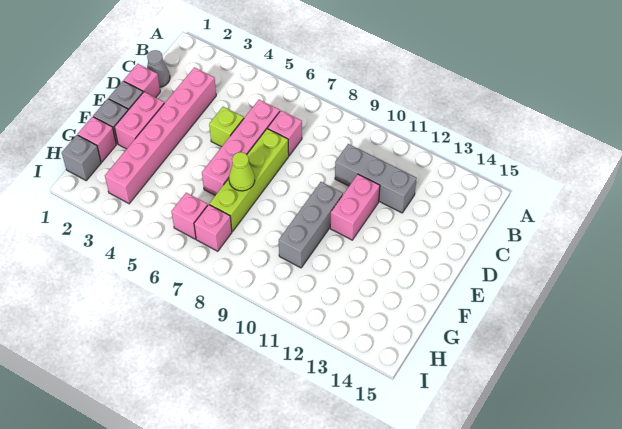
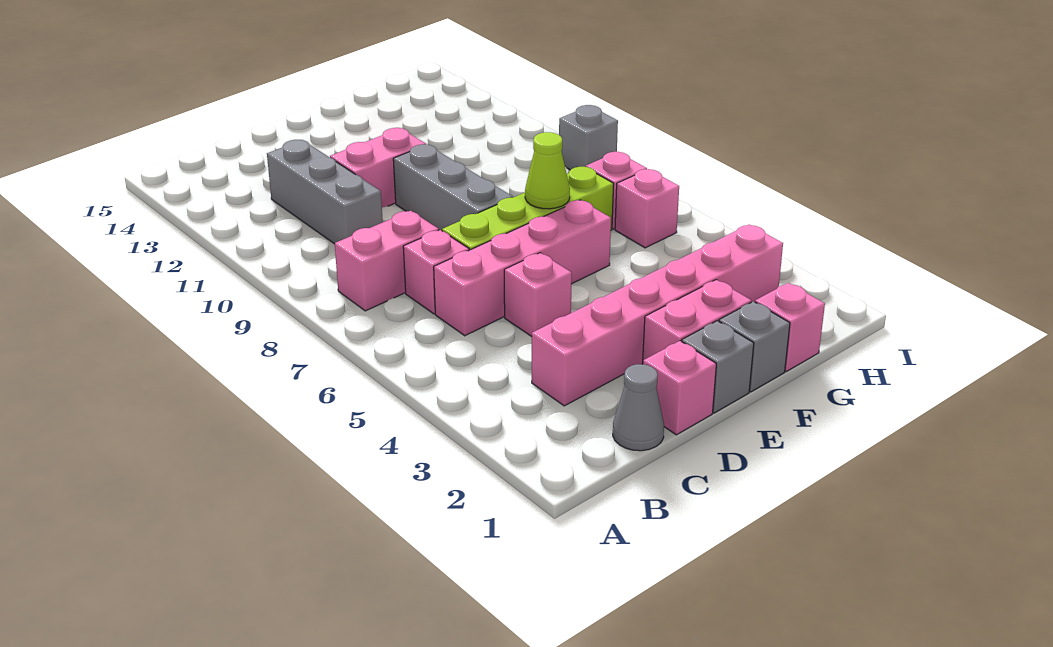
none -> pink brick B8:C8 level 1
lime brick D5 level 1 -> pink brick D5 level 1
grey brick E10:G10 level 1 -> grey brick E8:E10 level 1
grey brick H1 level 1 -> grey brick I9 level 1

